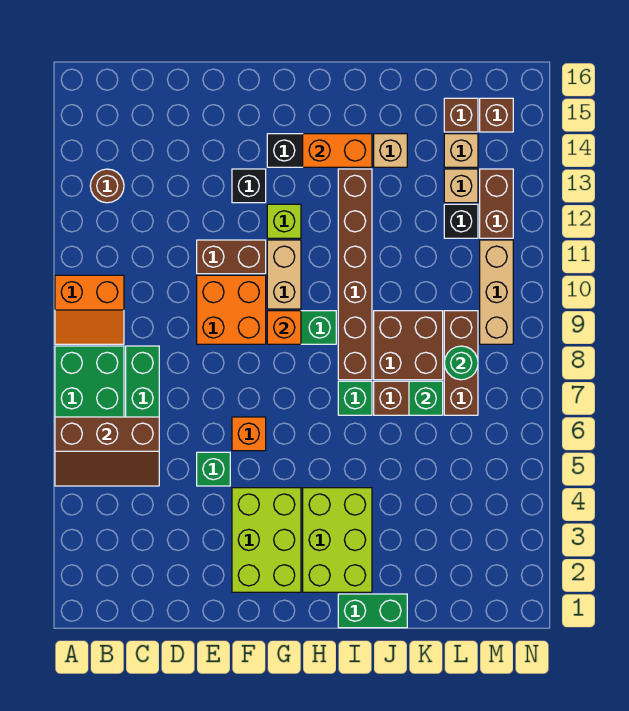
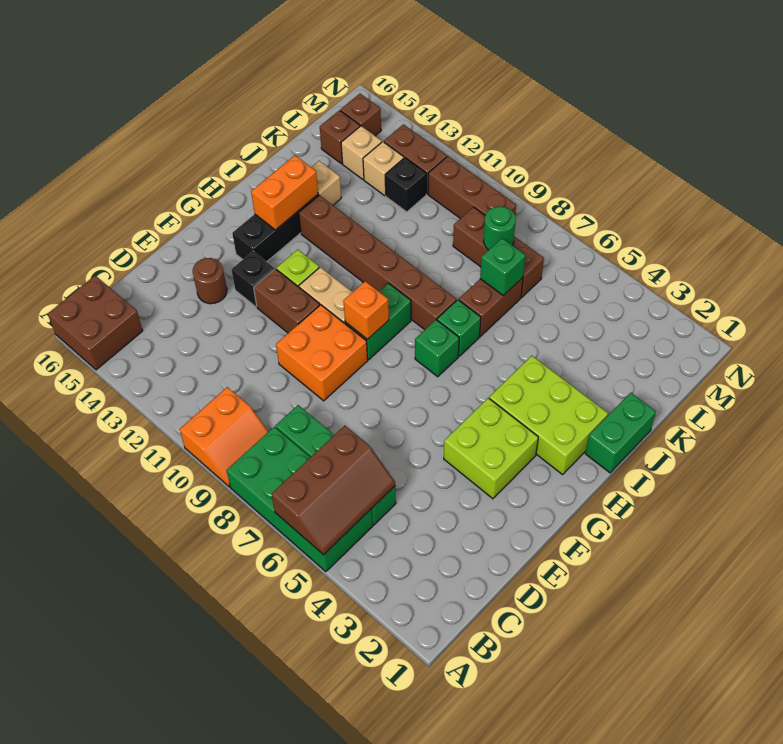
brown round brick B13 level 1 -> brown round brick E14 level 1
green brick E5 level 1 -> green brick H7 level 1
brown brick E11:F11 level 1 -> brown brick F11:F12 level 1
lime brick F2:G4 level 1 -> lime brick F3:G4 level 1
orange brick F6 level 1 -> none
brown brick J8:K9 level 1 -> brown brick A15:B16 level 1
tan brick M9:M11 level 1 -> brown brick M9:M11 level 1

